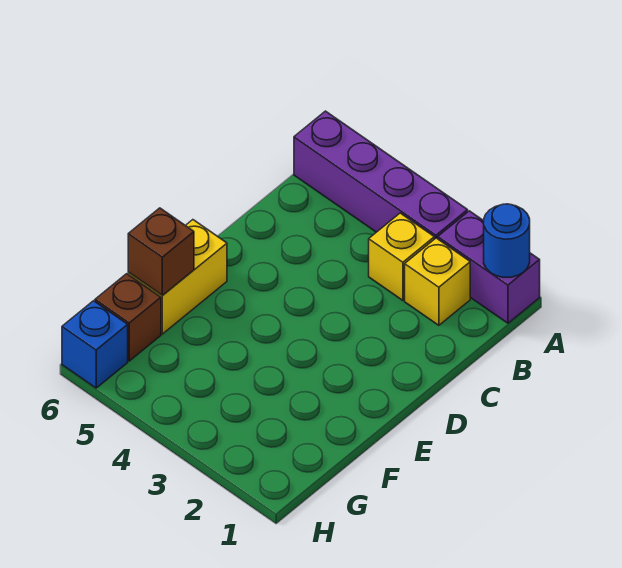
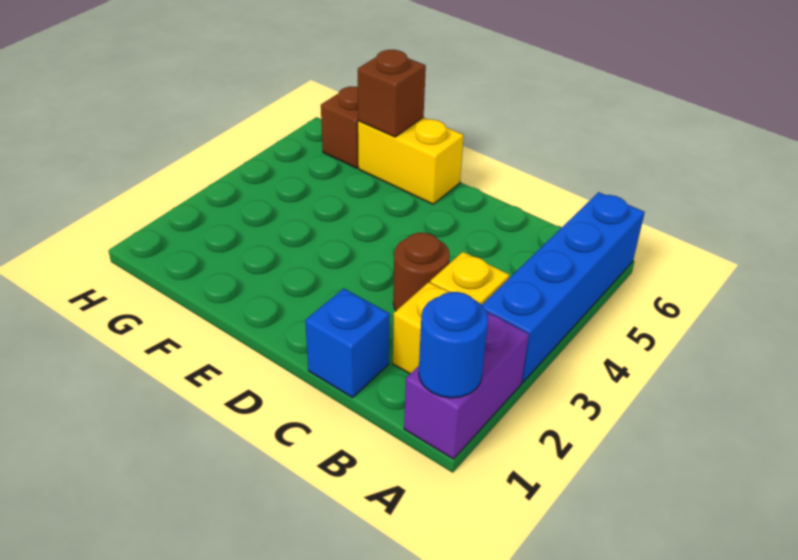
purple brick A3:A6 level 1 -> blue brick A3:A6 level 1
none -> brown round brick C3 level 1
blue brick H6 level 1 -> blue brick C1 level 1

